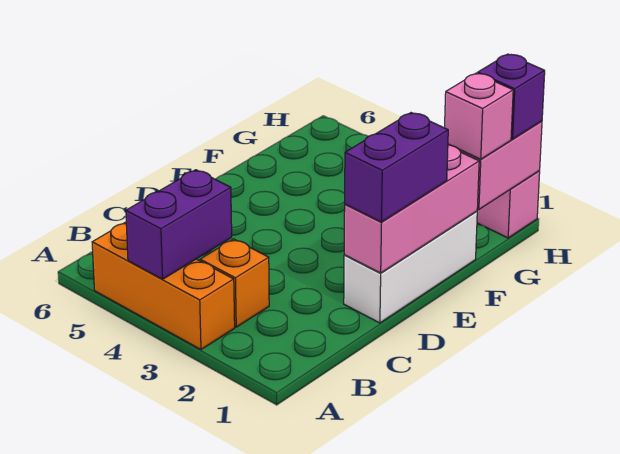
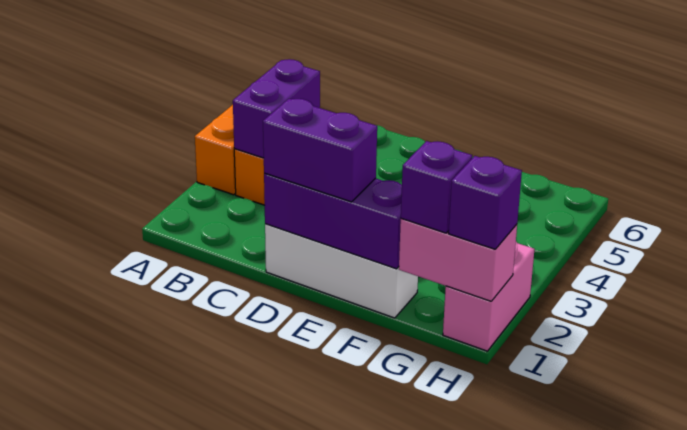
purple brick A4:B4 level 2 -> purple brick B3:B4 level 2
pink brick D1:F1 level 2 -> purple brick D1:F1 level 2
pink brick G1 level 3 -> purple brick G1 level 3

